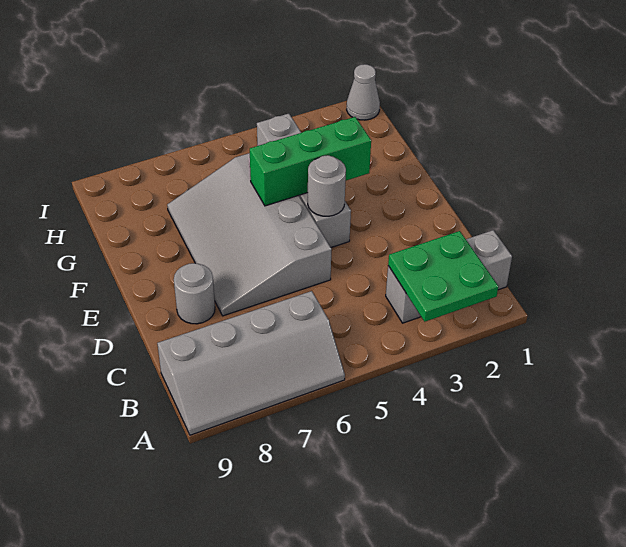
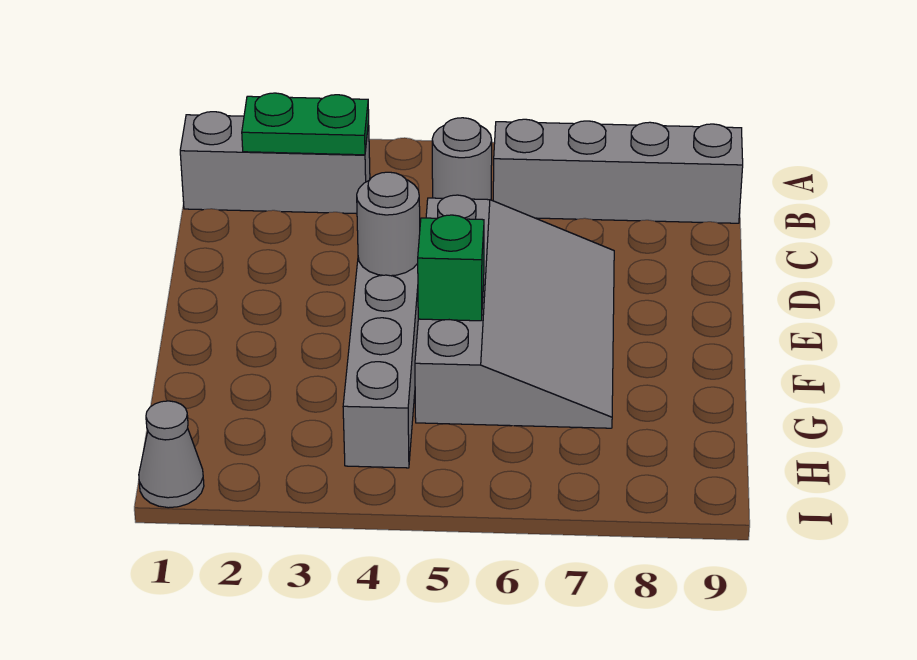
green plate A2:B3 level 2 -> green plate B2:B3 level 2
grey round brick D8 level 1 -> grey round brick B5 level 1
green brick F3:F5 level 2 -> green brick F5 level 2

